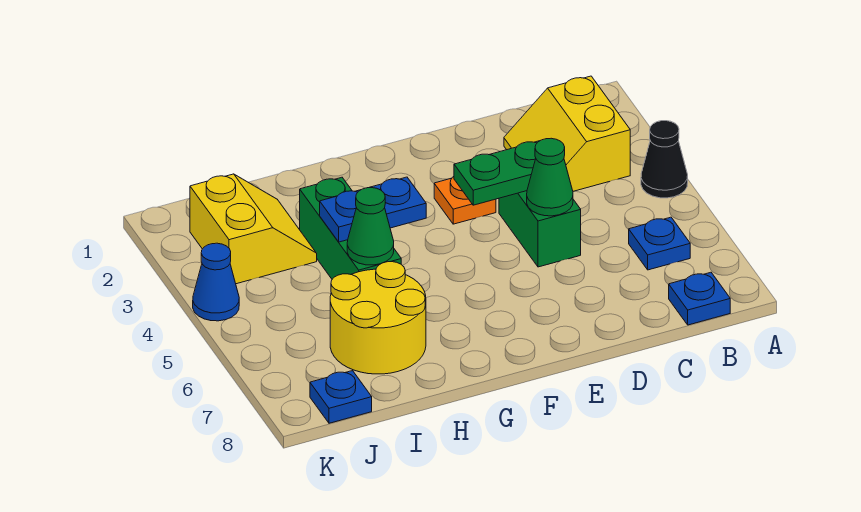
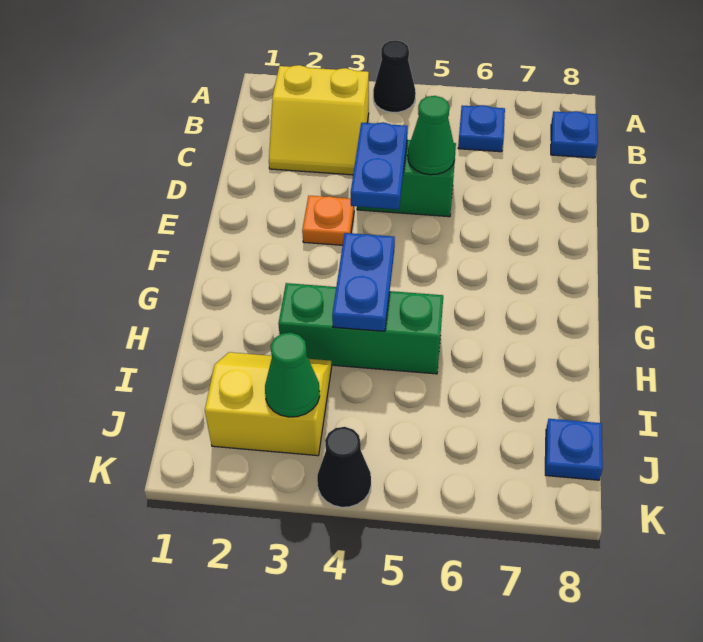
green plate D4:E4 level 2 -> blue plate D4:E4 level 2
green cone H5 level 2 -> green cone J3 level 2
yellow round brick H6:I7 level 1 -> none
blue cone K4 level 1 -> black cone K4 level 1

